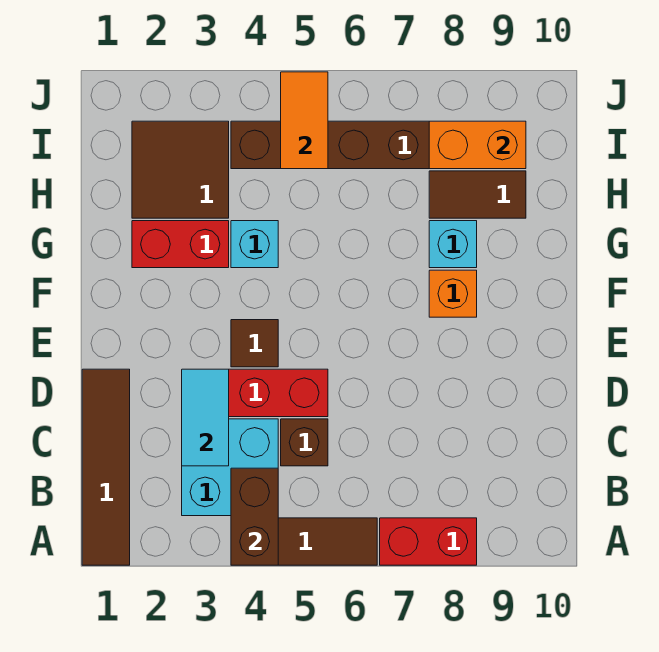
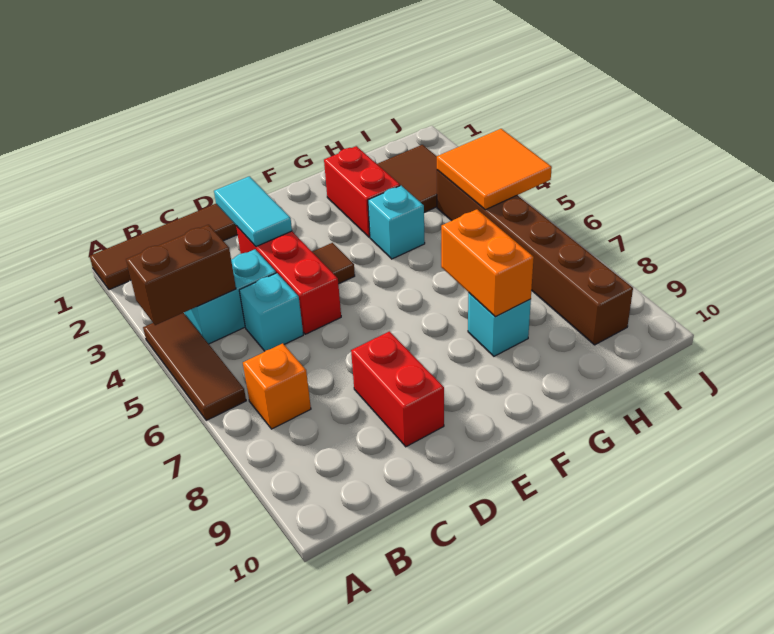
red brick A7:A8 level 1 -> red brick D8:D9 level 1
cyan brick B3:C4 level 1 -> cyan brick B4:C4 level 1
cyan tile C3:D3 level 2 -> cyan tile D2:D3 level 2
brown brick C5 level 1 -> cyan brick C5 level 1
orange brick F8 level 1 -> orange brick B7 level 1
brown tile H8:H9 level 1 -> none
orange tile I5:J5 level 2 -> orange tile I4:J5 level 2
orange brick I8:I9 level 2 -> orange brick G7:G8 level 2

